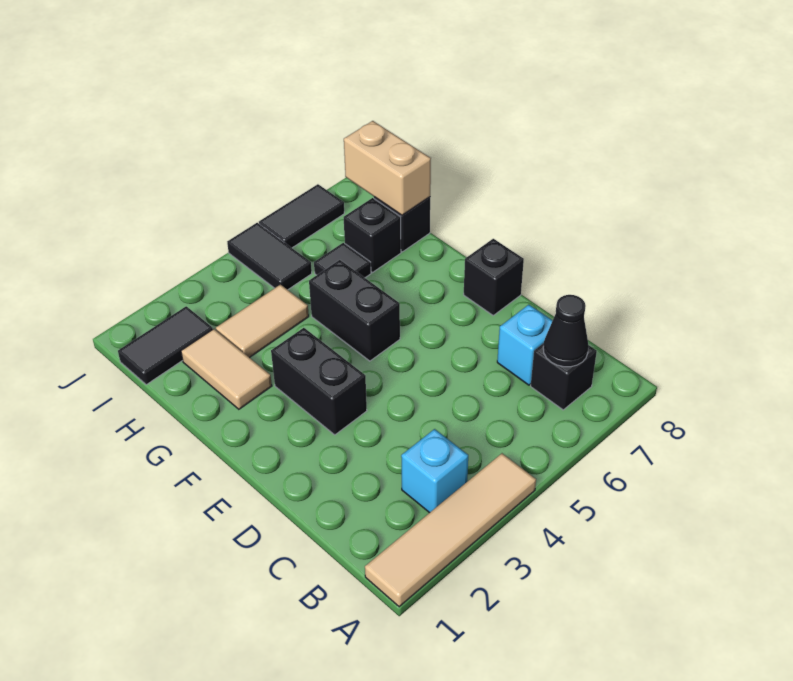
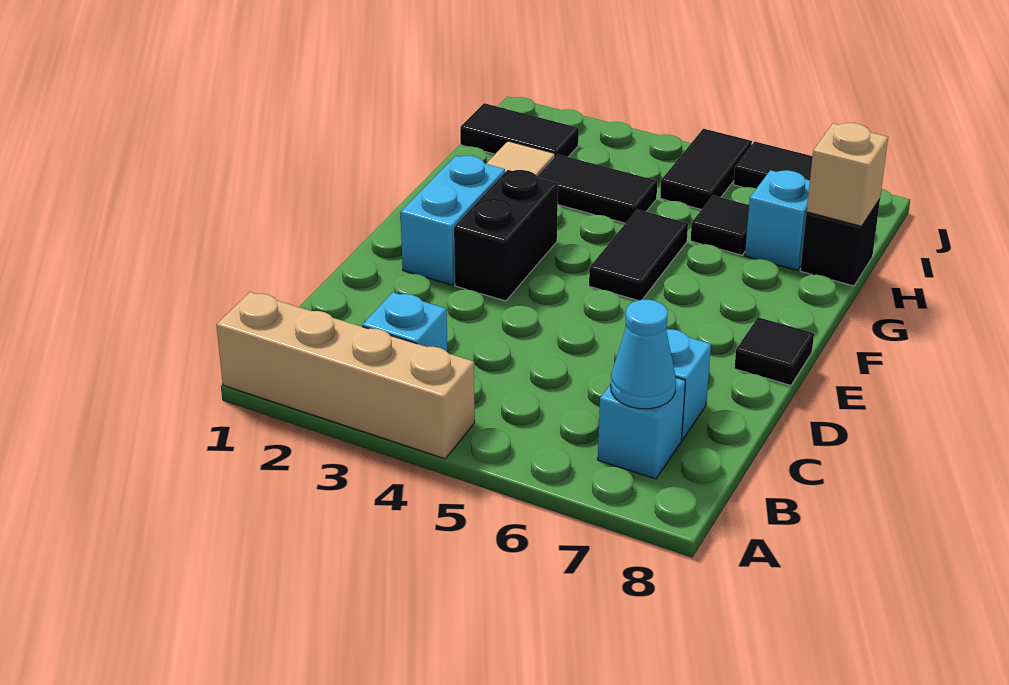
tan tile A1:A4 level 1 -> tan brick A1:A4 level 1
black brick B7 level 1 -> cyan brick B7 level 1
black cone B7 level 2 -> cyan cone B7 level 2
none -> cyan brick E2:F2 level 1
black brick E8 level 1 -> black tile E8 level 1
black brick F5:G5 level 1 -> black tile F5:G5 level 1
tan tile H3:H4 level 1 -> black tile H3:H4 level 1
black brick H7 level 1 -> cyan brick H7 level 1
tan brick H8:I8 level 2 -> tan brick H8 level 2

